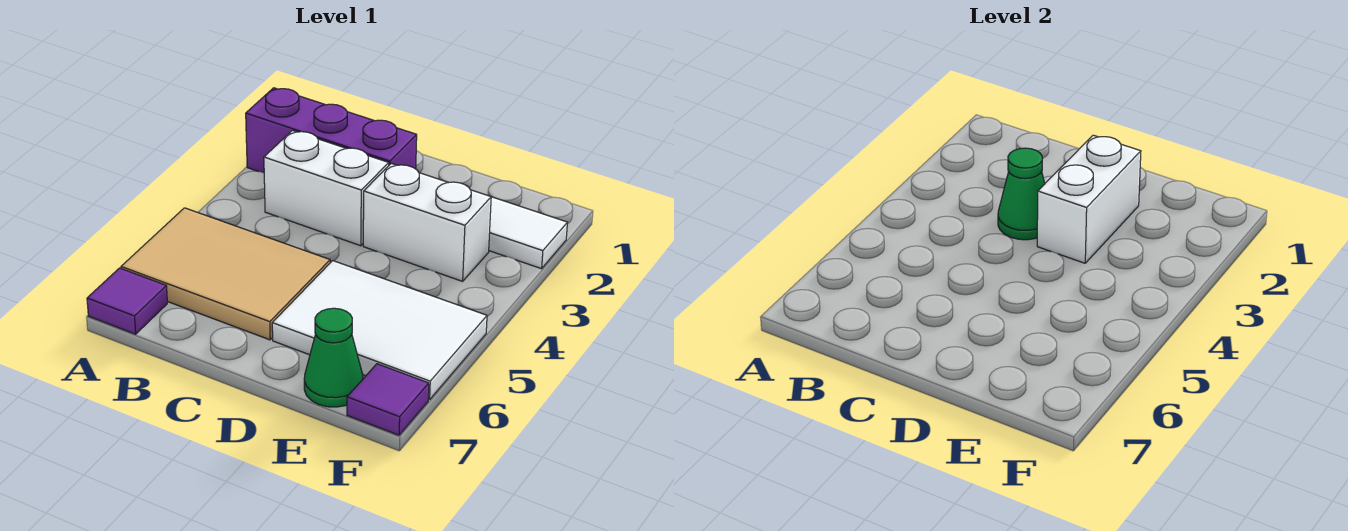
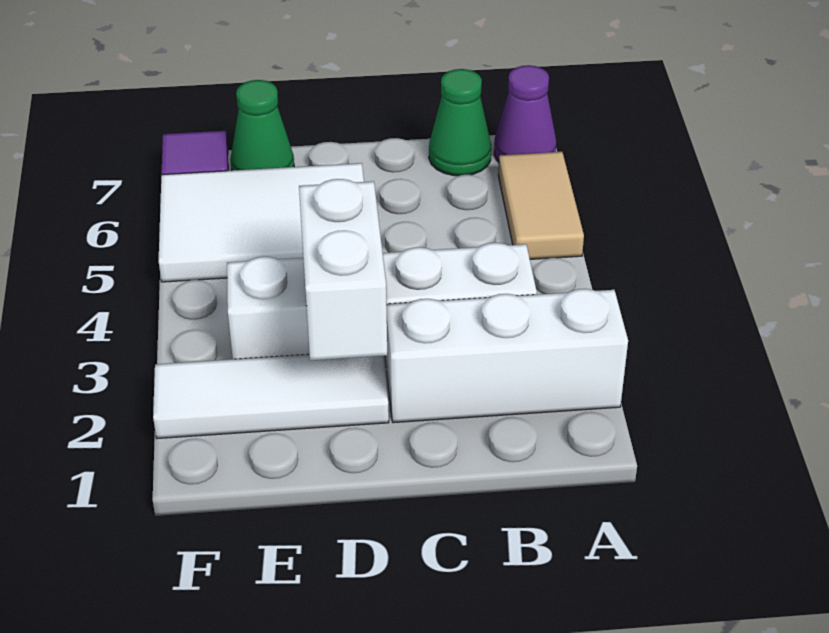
purple brick A2:C2 level 1 -> white brick A2:C2 level 1
tan tile A5:C6 level 1 -> tan tile A5:A6 level 1
purple tile A7 level 1 -> purple cone A7 level 1
green cone C3 level 2 -> green cone B7 level 1

